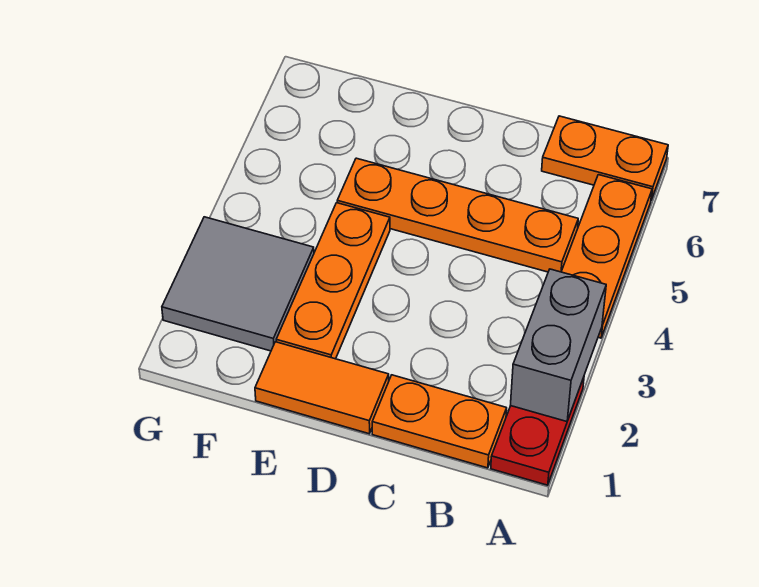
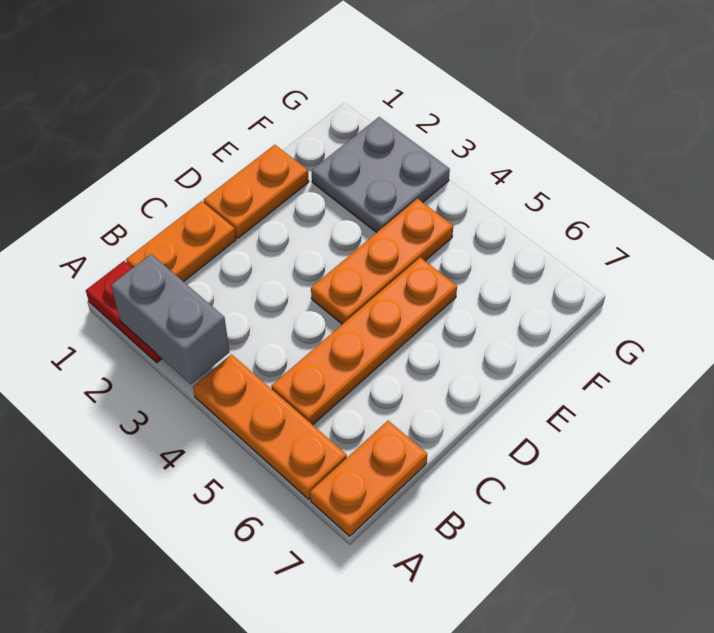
orange tile D1:E1 level 1 -> orange plate D1:E1 level 1
orange plate E2:E4 level 1 -> orange plate D4:F4 level 1
grey tile F2:G3 level 1 -> grey plate F2:G3 level 1

